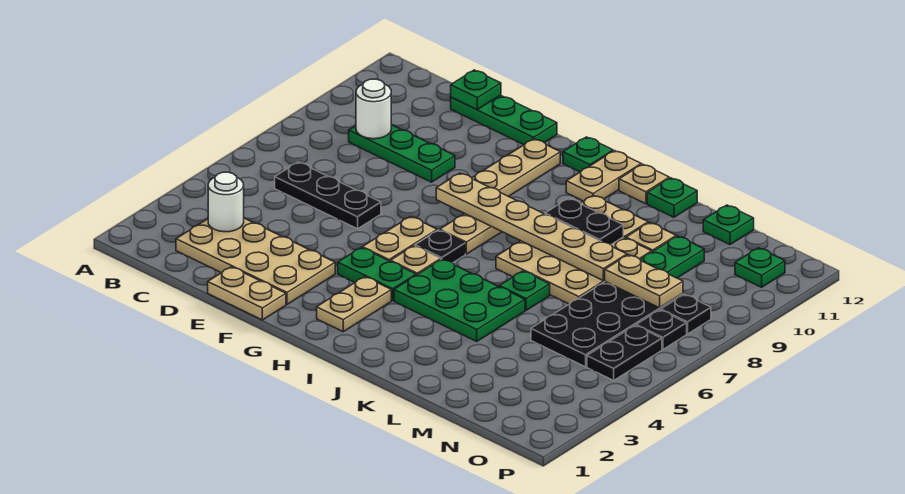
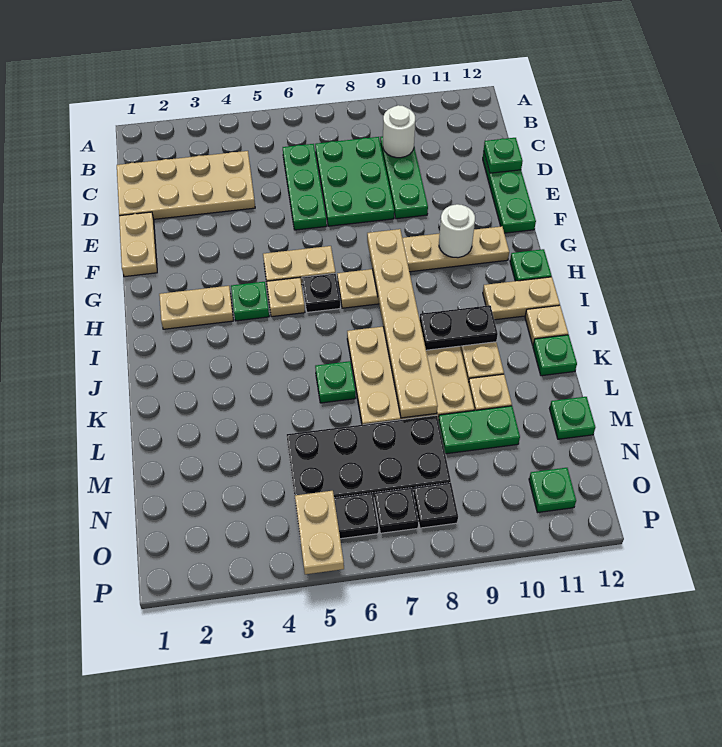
tan plate C2:F3 level 1 -> tan plate C1:D4 level 1
white round brick C3 level 2 -> white round brick G10 level 2
black plate C6:E6 level 1 -> green plate C6:E6 level 1
green plate G4:H4 level 1 -> green plate H4 level 1
green plate I4:K5 level 1 -> green plate C7:E8 level 1
black plate J9:K9 level 2 -> black plate J9:J10 level 2
tan plate M8:N8 level 2 -> tan plate O5:P5 level 2

